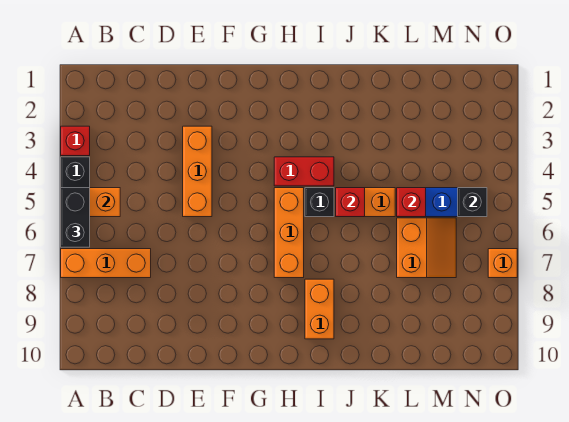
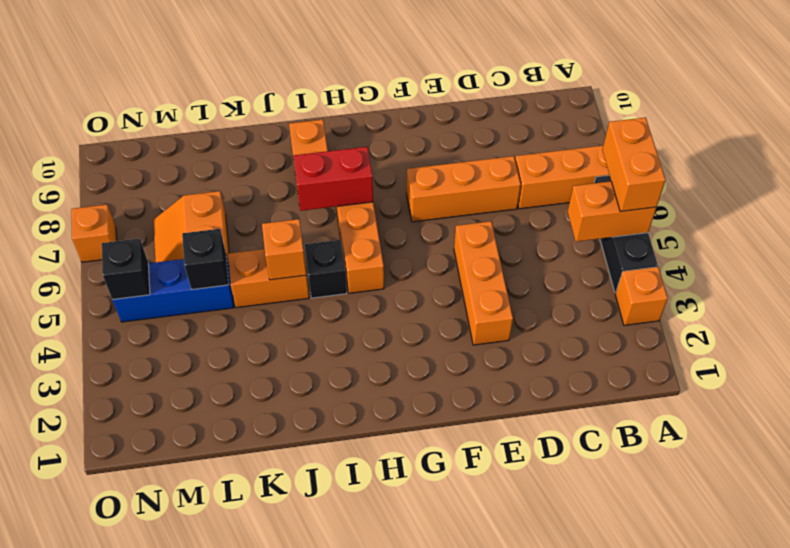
red brick A3 level 1 -> orange brick A3 level 1
black brick A5:A6 level 3 -> orange brick A5:A6 level 3
none -> orange brick D7:F7 level 1
red brick H4:I4 level 1 -> red brick H7:I7 level 2
red brick J5 level 2 -> orange brick J5 level 2
red brick L5 level 2 -> black brick L5 level 2

